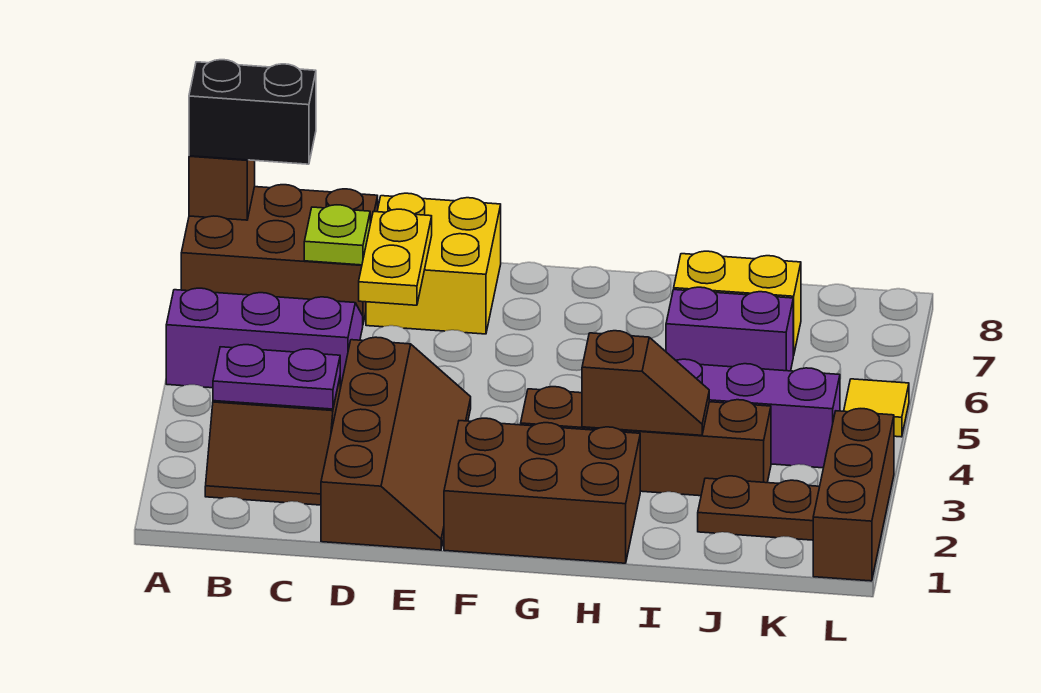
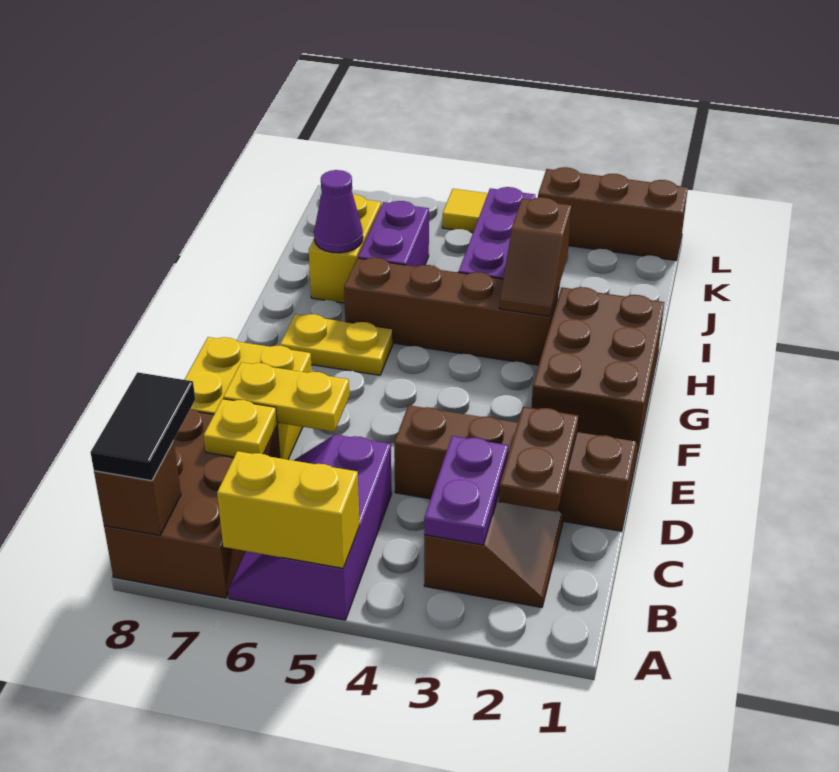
none -> yellow brick A5:A6 level 2
black brick A8:B8 level 3 -> black tile A8:B8 level 3
lime plate C7 level 2 -> yellow plate C7 level 2
brown brick G3:J3 level 1 -> brown brick H3:H6 level 1
none -> yellow plate G6:G7 level 1
brown slope H3:I3 level 2 top H -> brown slope H3:I3 level 2 top I
none -> purple cone I7 level 2
brown plate J2:K2 level 1 -> brown plate C2:D2 level 2

